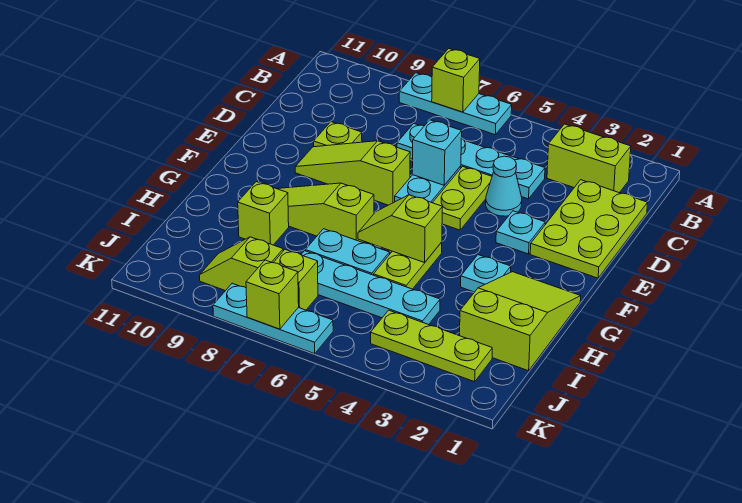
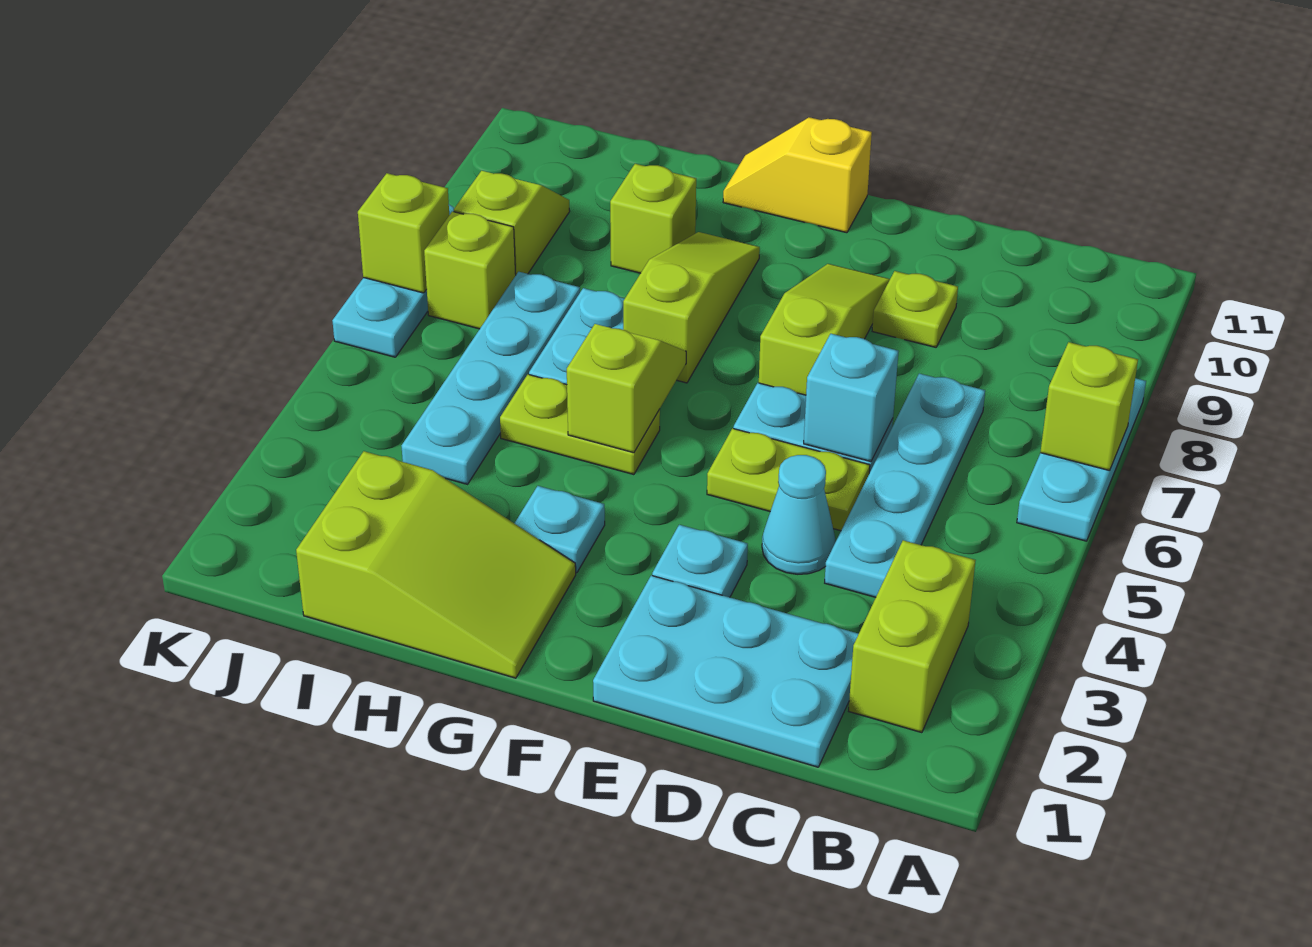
lime plate C1:E2 level 1 -> cyan plate C1:E2 level 1
none -> yellow slope F11:G11 level 1 top F
lime plate J2:J4 level 1 -> none

